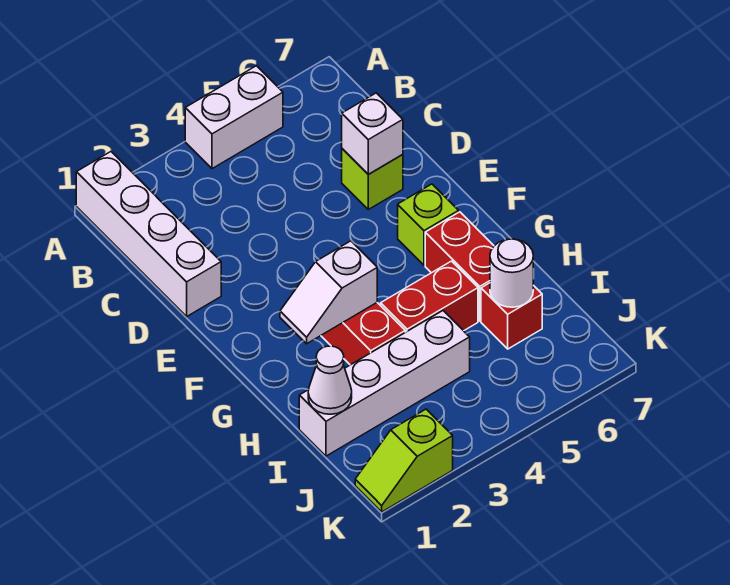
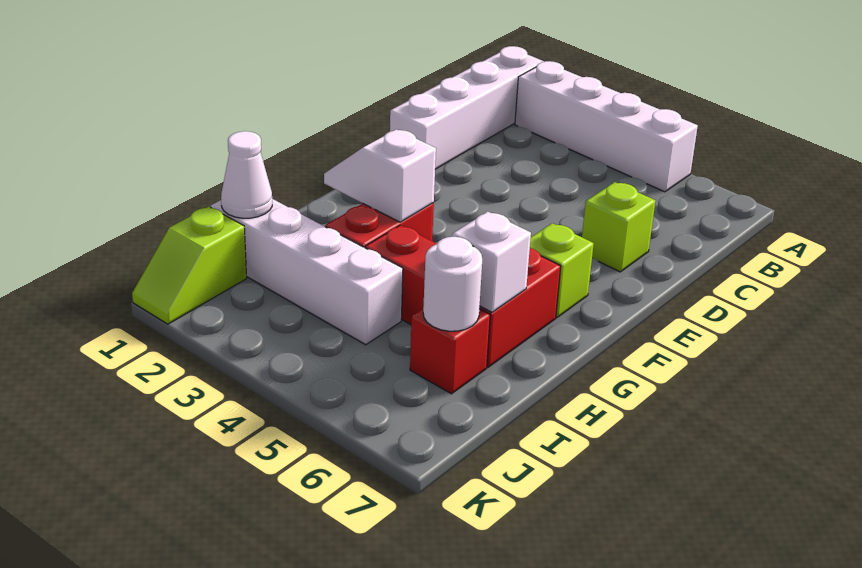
white brick A4:A5 level 1 -> white brick A2:A5 level 1
white brick D6 level 2 -> white brick H6 level 2
lime slope K1:K2 level 1 top 2 -> lime slope J1:K1 level 1 top J

